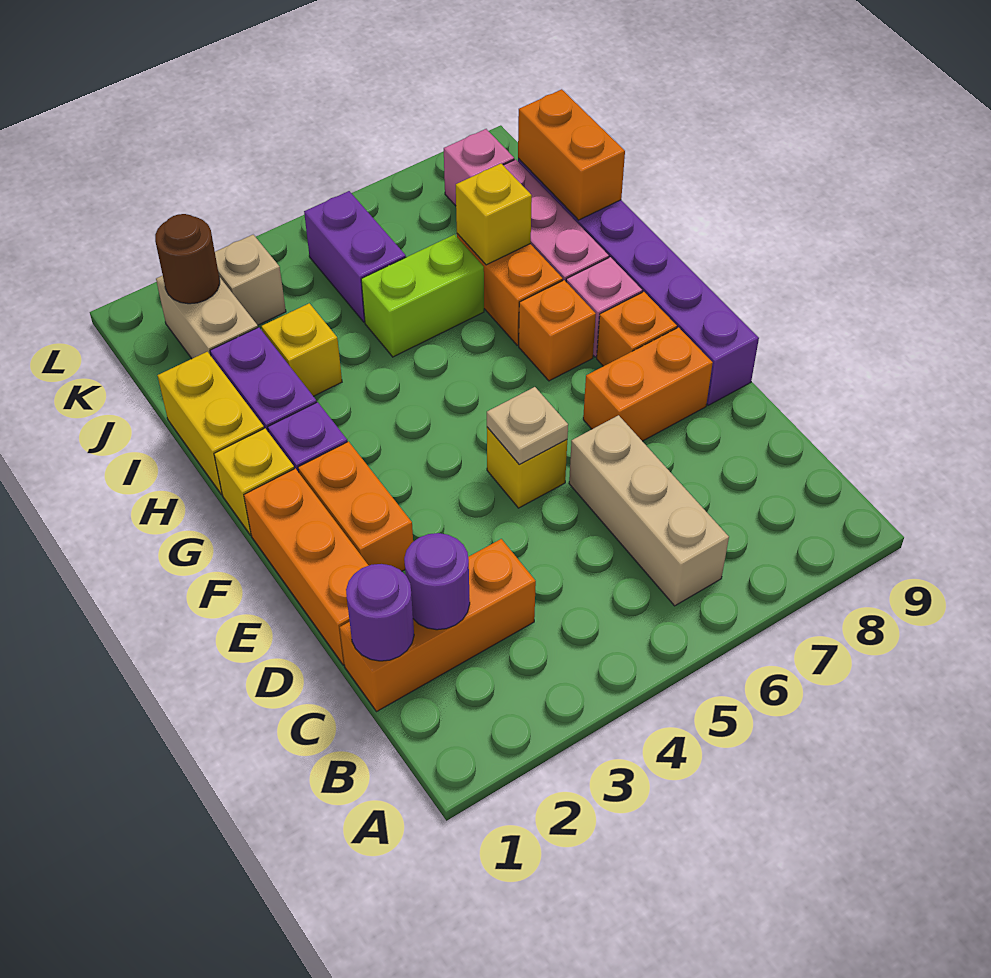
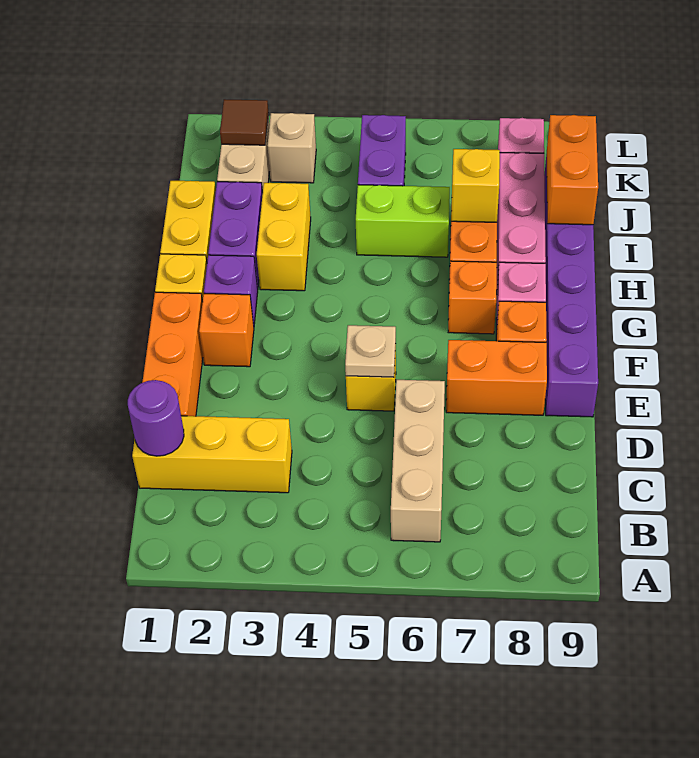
orange brick C1:C3 level 1 -> yellow brick C1:C3 level 1
purple round brick C2 level 2 -> none
orange brick E2:F2 level 1 -> orange brick F2 level 1
yellow brick I3 level 1 -> yellow brick H3:I3 level 1
brown round brick K2 level 2 -> brown tile K2 level 2

